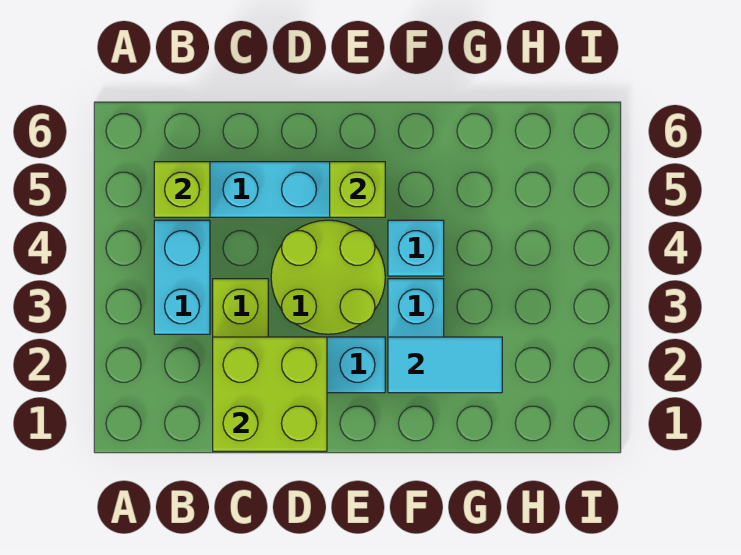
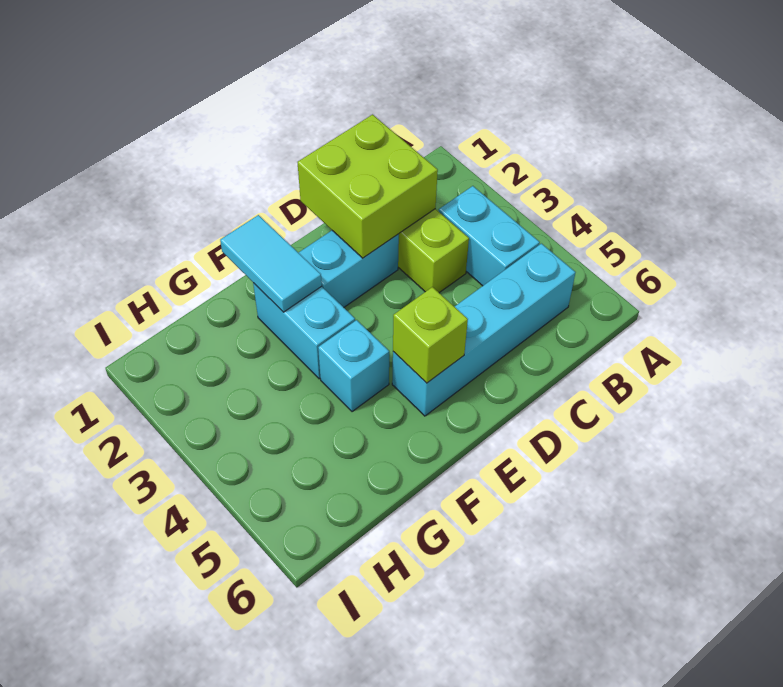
lime brick B5 level 2 -> none
lime round brick D3:E4 level 1 -> none
cyan tile F2:G2 level 2 -> cyan tile F1:F2 level 2

